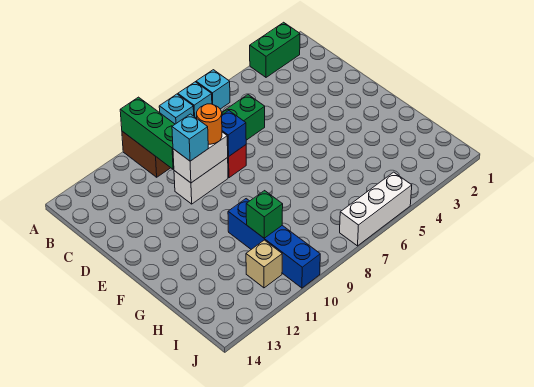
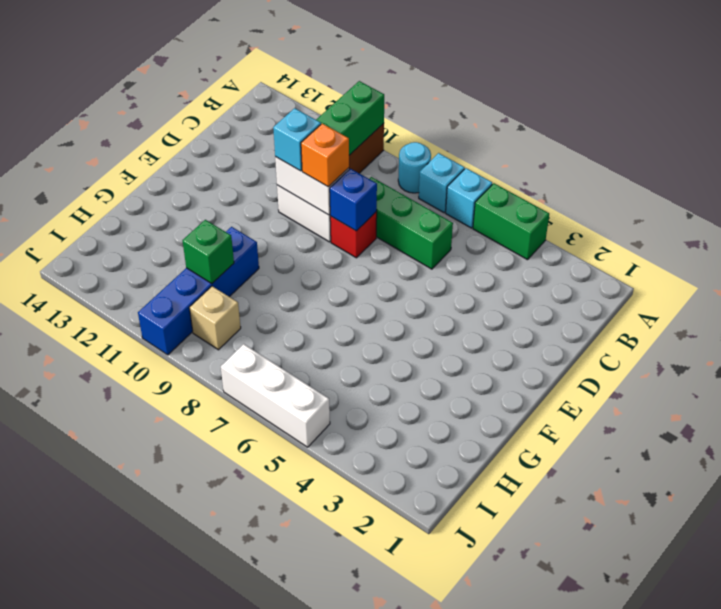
green brick A2:A3 level 1 -> green brick A4:A5 level 1
cyan brick A8 level 1 -> cyan round brick A8 level 1
orange round brick D9 level 3 -> orange brick D9 level 3
tan brick I11 level 1 -> tan brick I9 level 1

